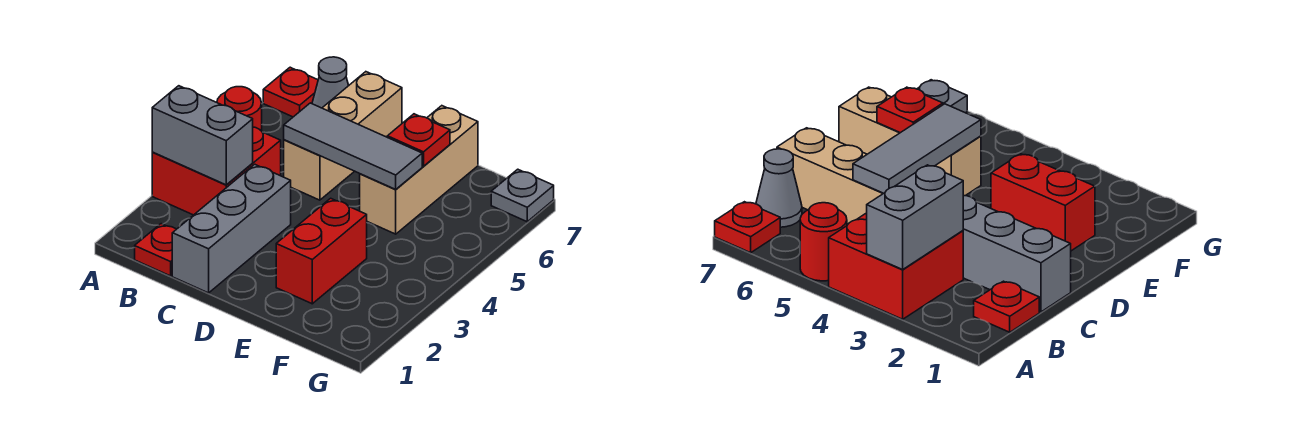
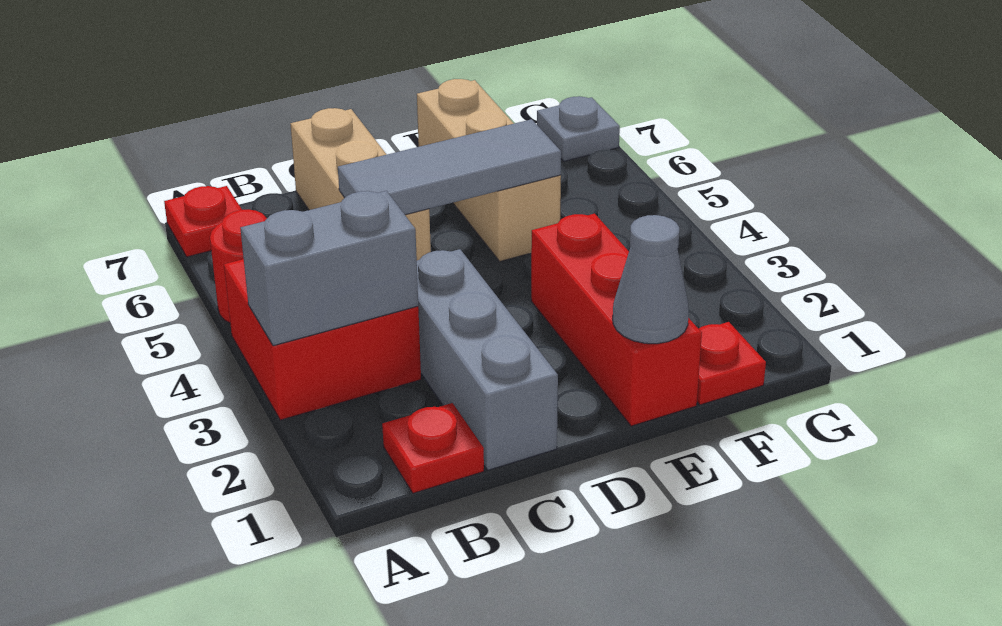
grey cone B7 level 1 -> grey cone E1 level 2
red brick E2:E3 level 1 -> red brick E1:E3 level 1
red plate E6 level 2 -> red plate F1 level 1

